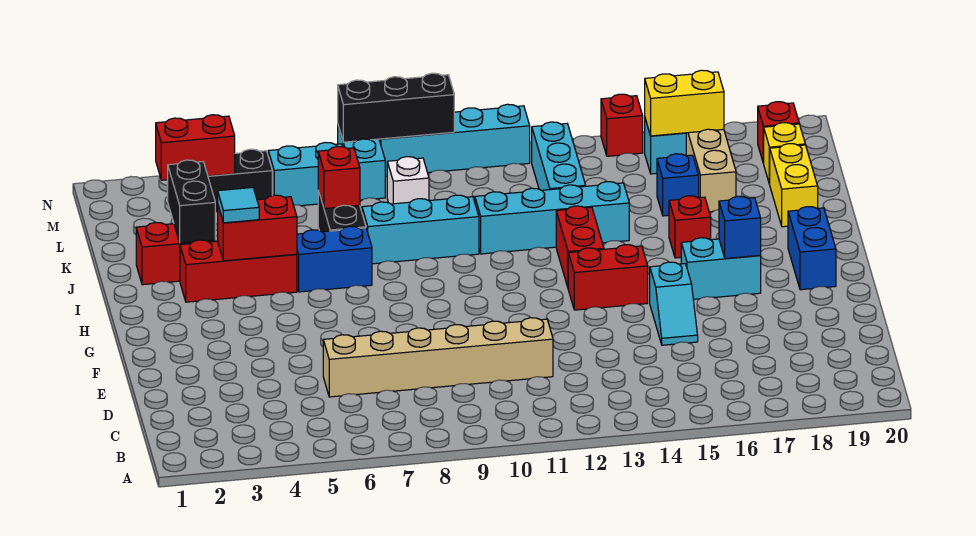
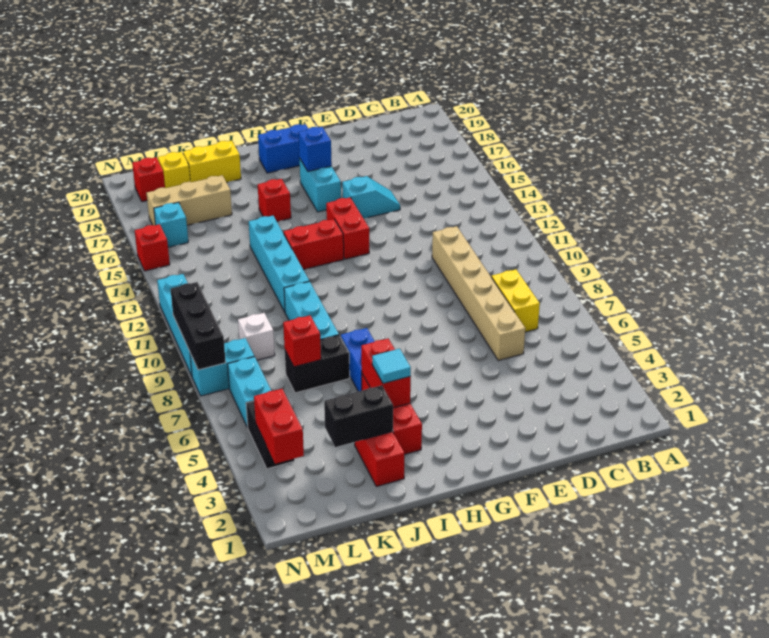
cyan brick K13:M13 level 1 -> none
blue brick K16 level 1 -> none
yellow brick M16:M17 level 2 -> yellow brick C7:C8 level 1

